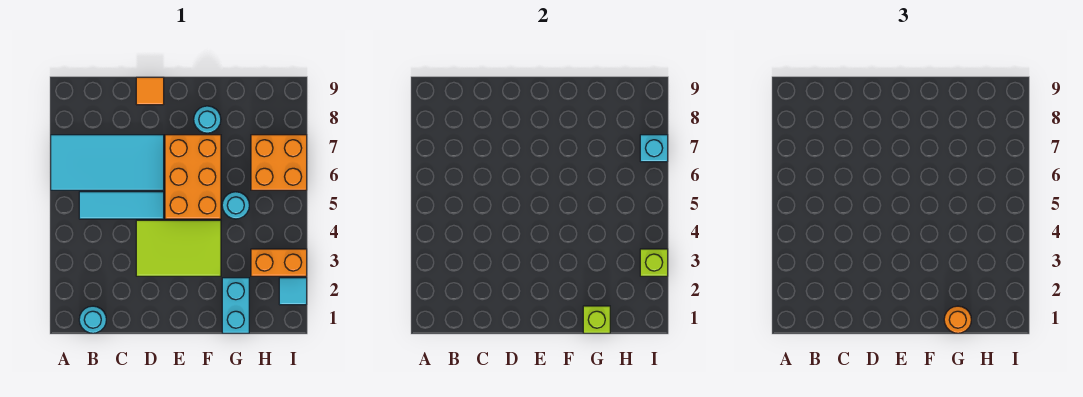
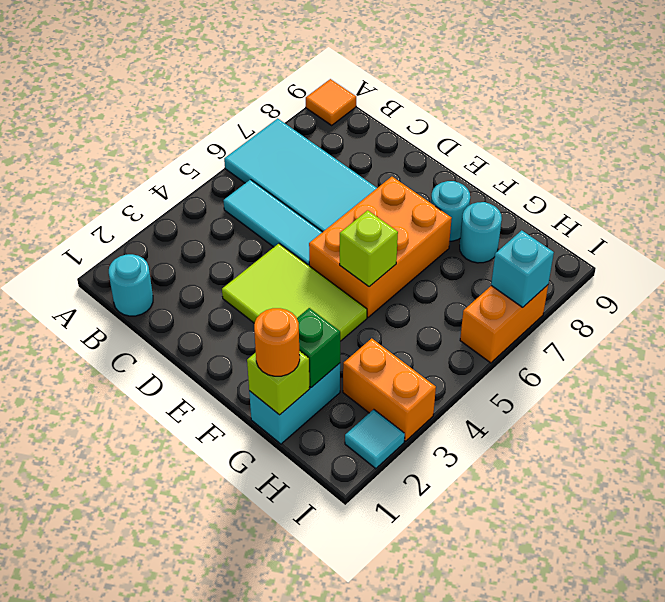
orange tile D9 level 1 -> orange tile A9 level 1
none -> green brick G2 level 2
cyan round brick G5 level 1 -> cyan round brick G8 level 1
orange brick H6:I7 level 1 -> orange brick I6:I7 level 1
lime brick I3 level 2 -> lime brick F5 level 2

